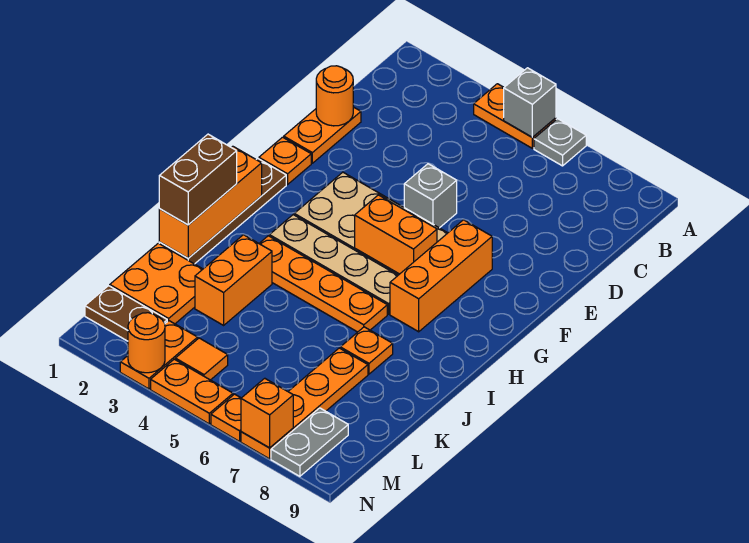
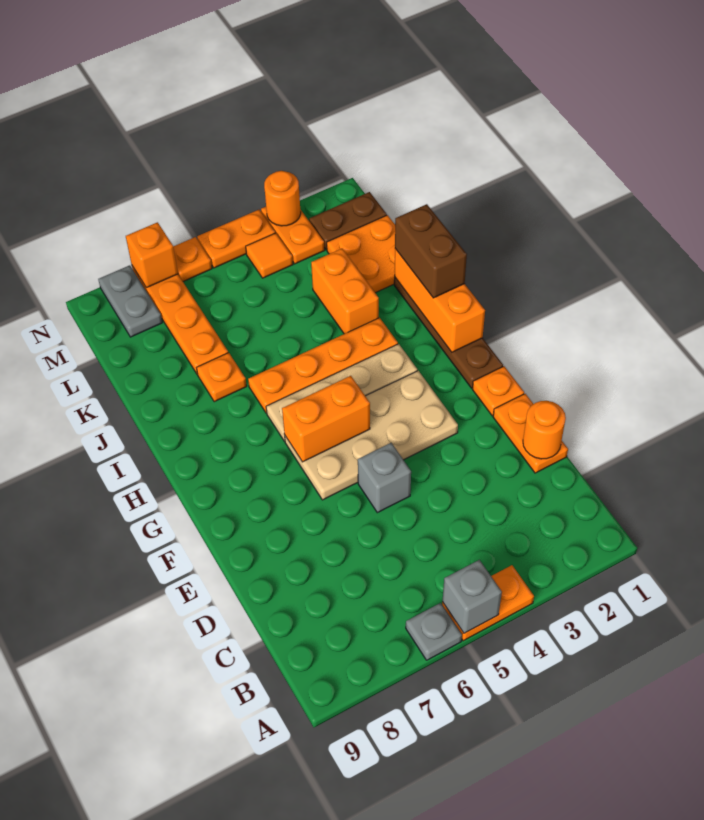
orange brick F7:H7 level 1 -> none

